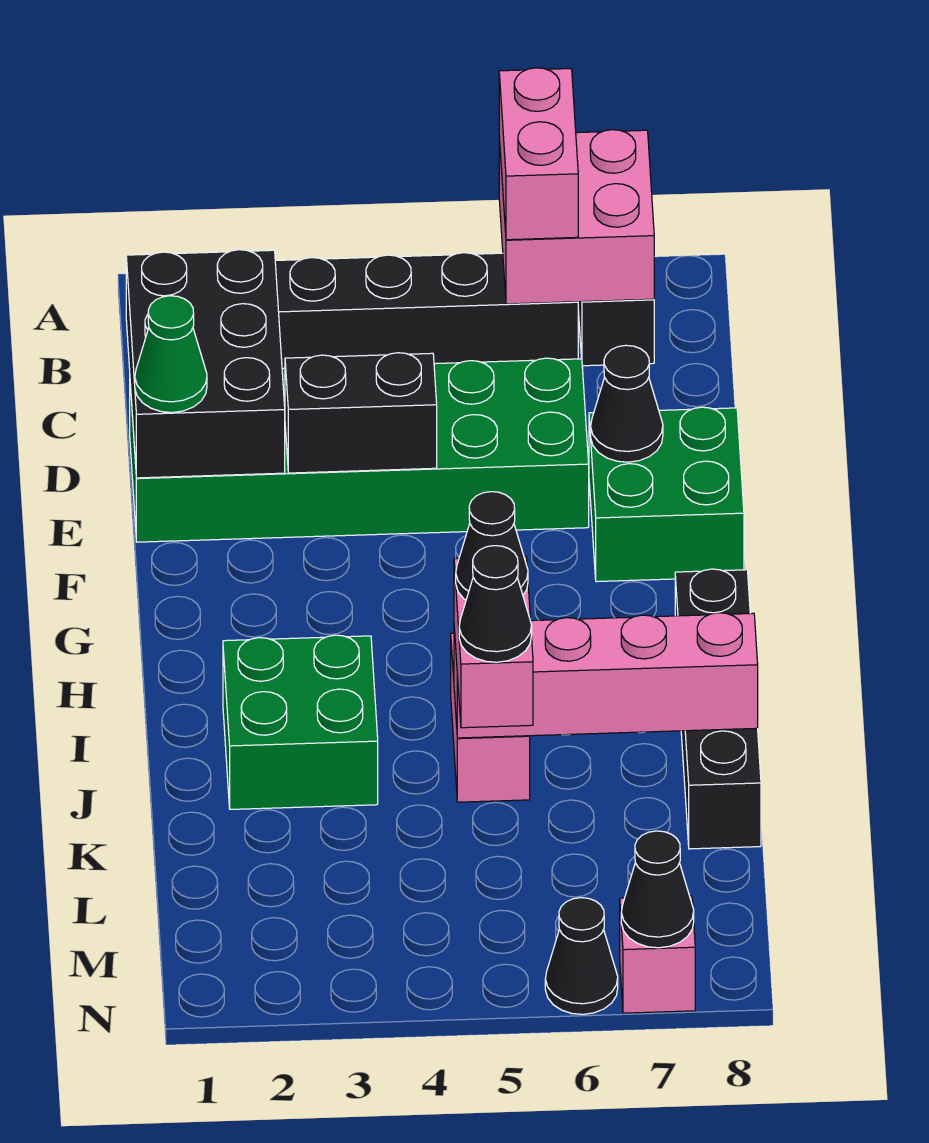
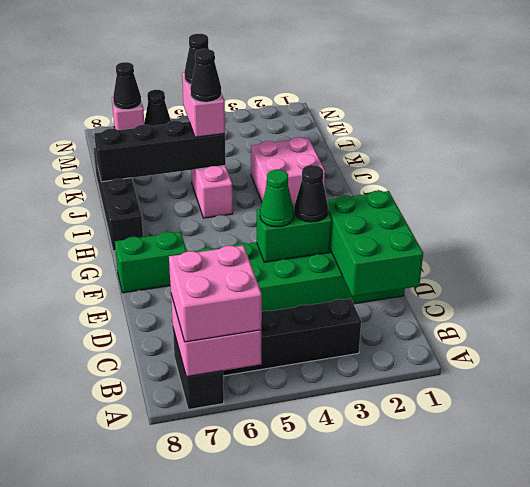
pink brick A6:B6 level 3 -> pink brick A6:B7 level 3
black brick C1:E2 level 2 -> green brick C1:E2 level 2
green cone E1 level 3 -> green cone E4 level 3
black brick E3:E4 level 2 -> green brick E3:E4 level 2
green brick E7:F8 level 1 -> green brick F7:F8 level 1
black cone E7 level 2 -> black cone E3 level 3
green brick I2:J3 level 1 -> pink brick I2:J3 level 1
pink brick J5:J8 level 2 -> black brick J5:J8 level 2

